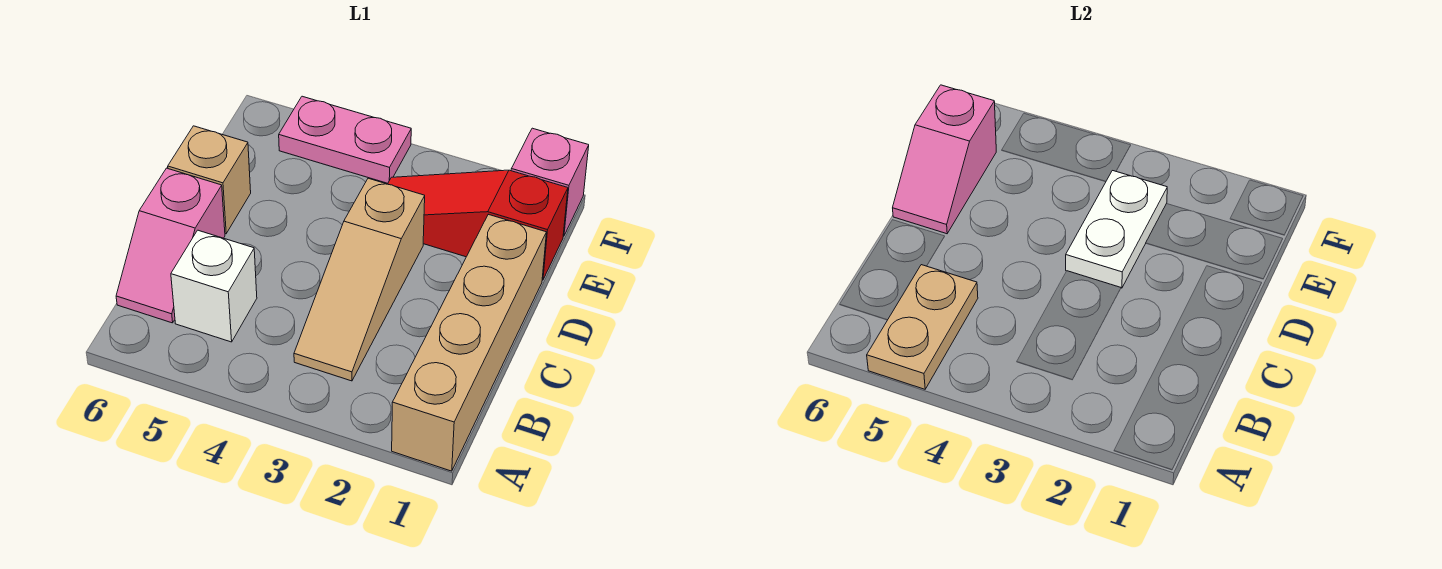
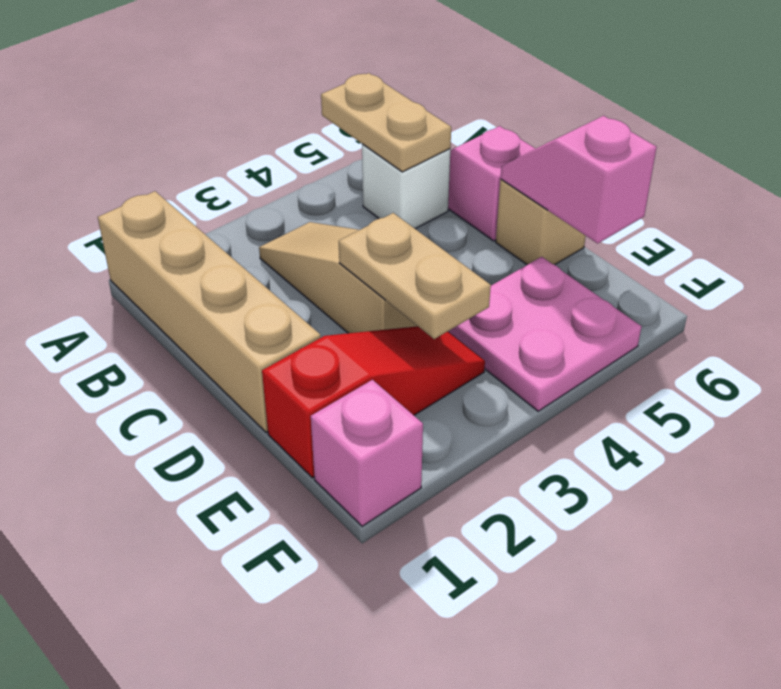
white plate D3:E3 level 2 -> tan plate D3:E3 level 2
pink plate F4:F5 level 1 -> pink plate E4:F5 level 1

